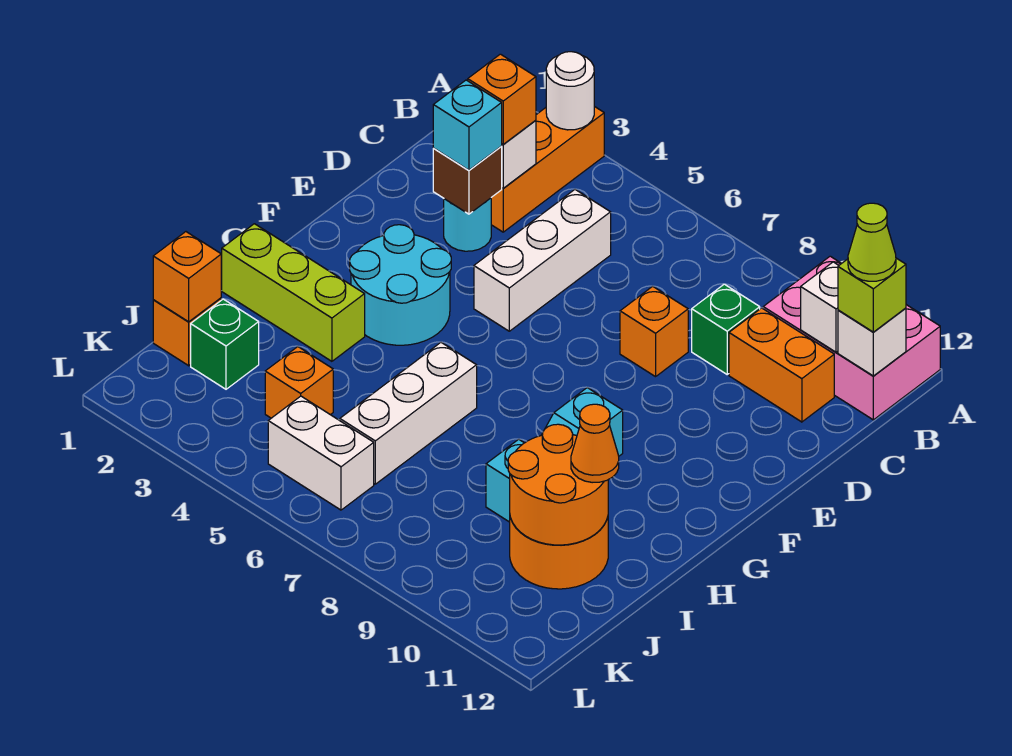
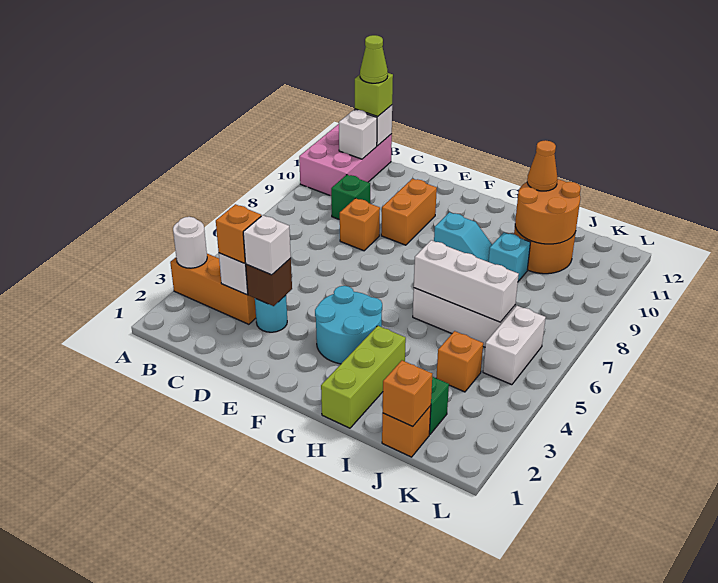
white brick C5:E5 level 1 -> white brick H6:J6 level 2
orange brick C10:C11 level 1 -> orange brick E9:E10 level 1
cyan brick D3 level 3 -> white brick D3 level 3

